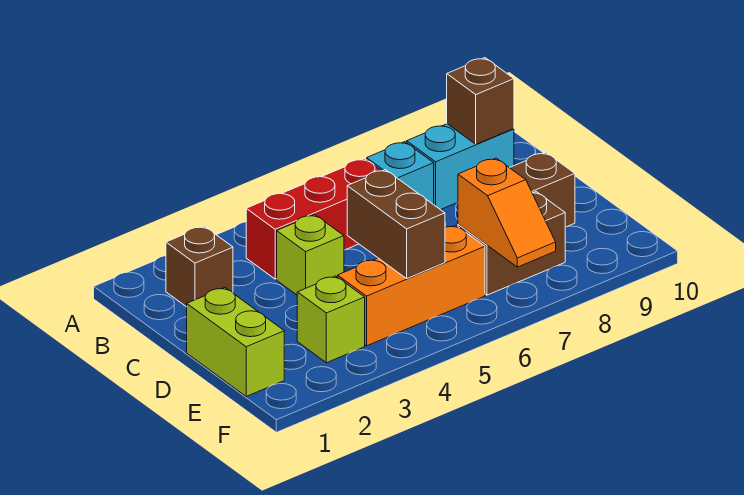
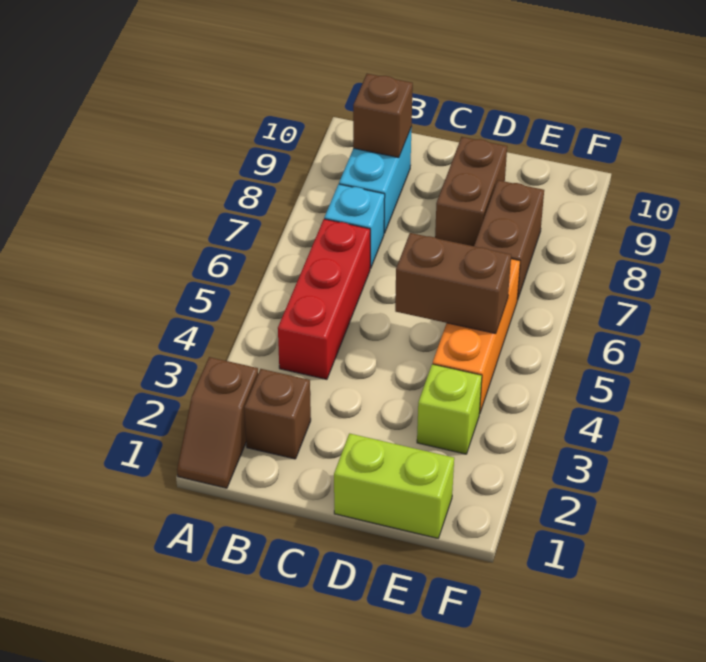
none -> brown slope A1:A2 level 1 top 2
lime brick C4 level 1 -> none
orange slope E7:F7 level 2 top E -> none

